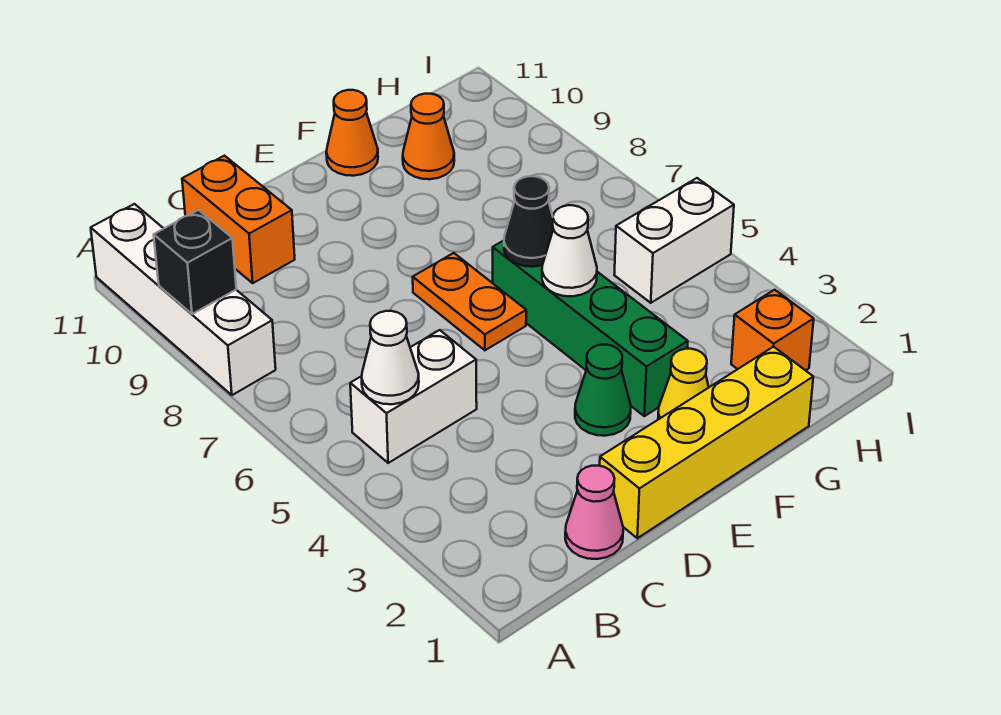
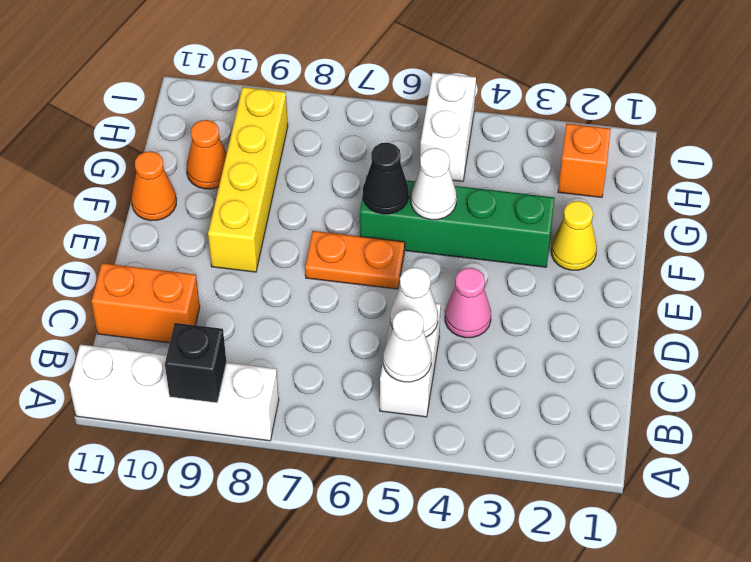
pink cone C1 level 1 -> pink cone D4 level 1
none -> white cone C5 level 2
yellow brick D1:G1 level 1 -> yellow brick E9:H9 level 1
green cone E3 level 1 -> none

